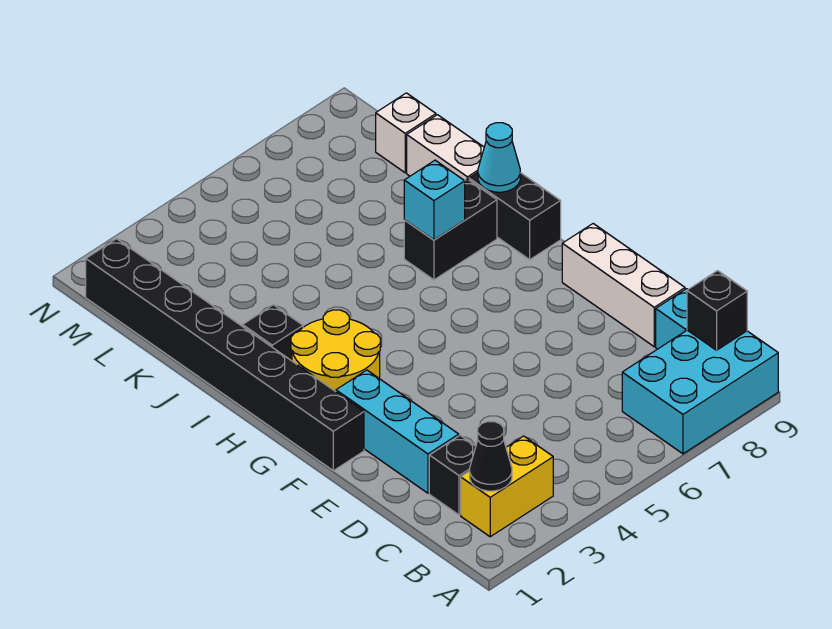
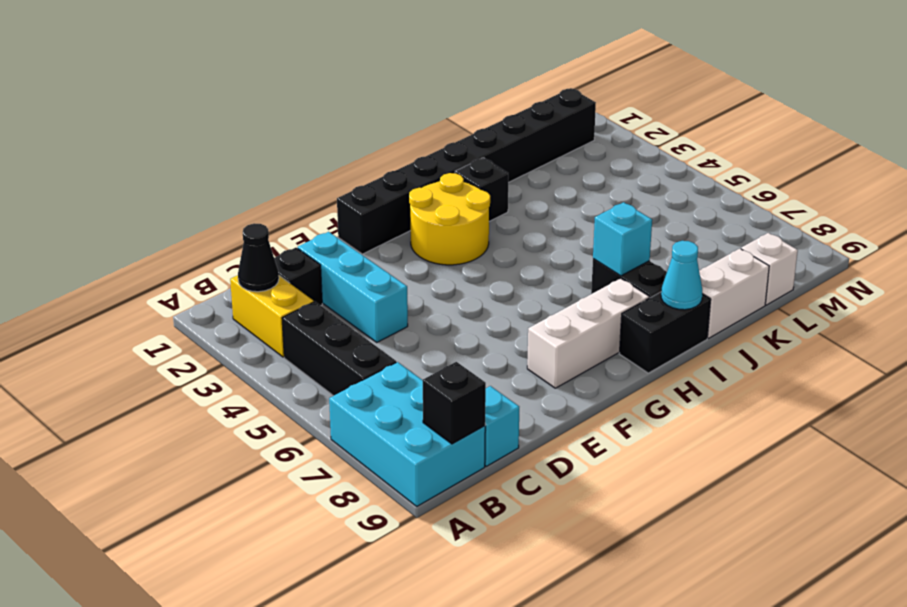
none -> black brick B4:B6 level 1
cyan brick D2:F2 level 1 -> cyan brick D2:D4 level 1
white brick D9:F9 level 1 -> white brick F8:H8 level 1

